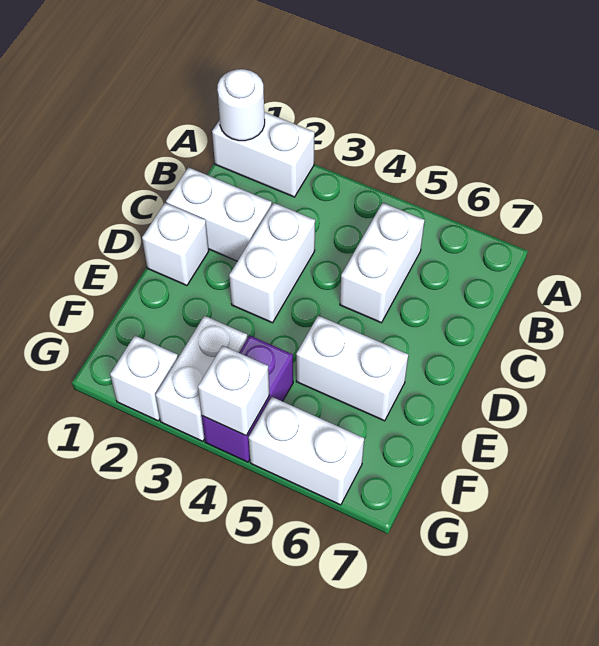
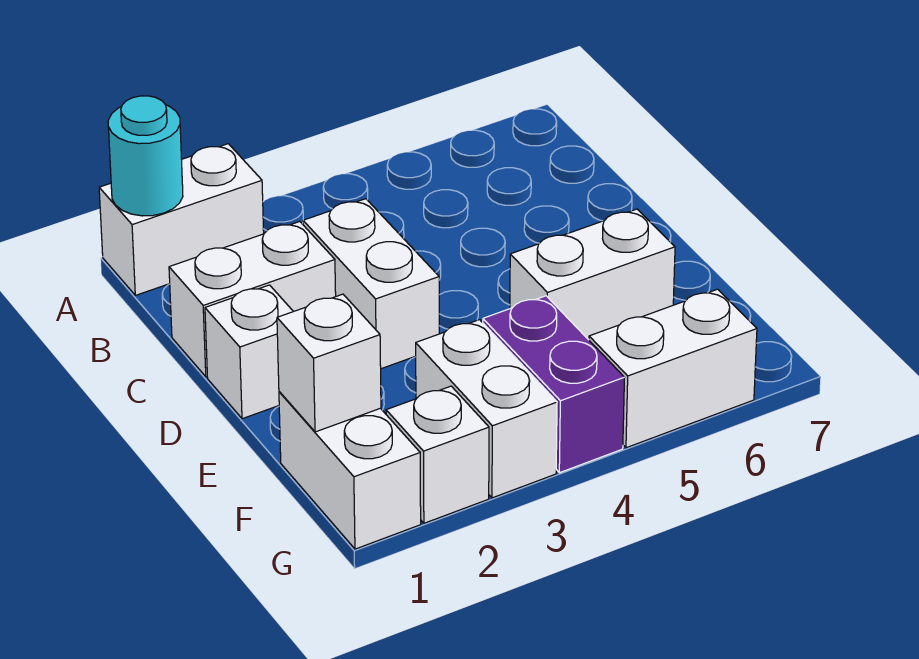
white round brick A1 level 2 -> cyan round brick A1 level 2
white brick B5:C5 level 1 -> white brick F1:G1 level 1
white brick G4 level 2 -> white brick F1 level 2

